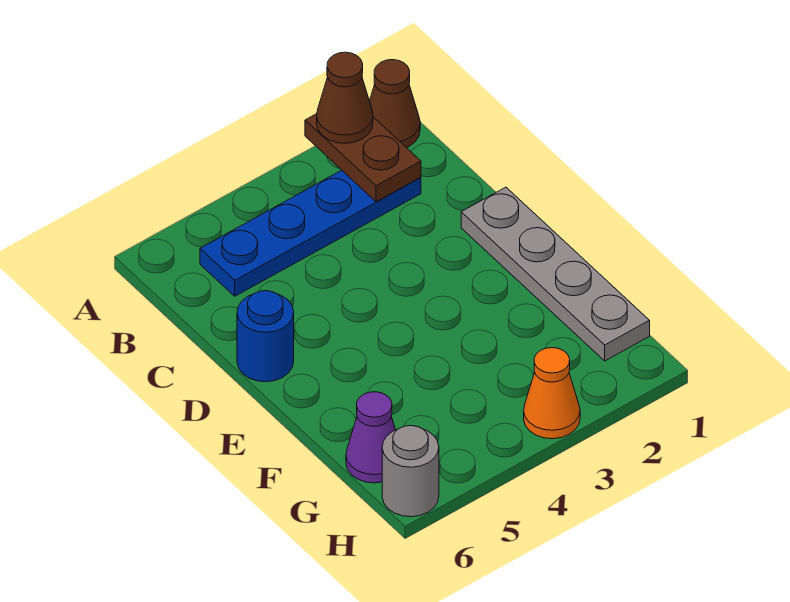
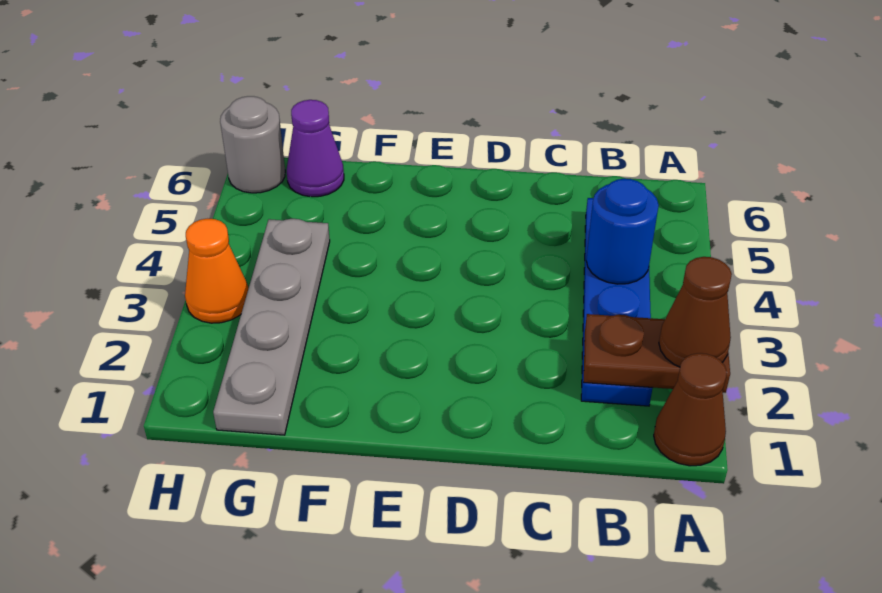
grey plate D1:G1 level 1 -> grey plate G1:G4 level 1
blue round brick D6 level 1 -> blue round brick B4 level 2

